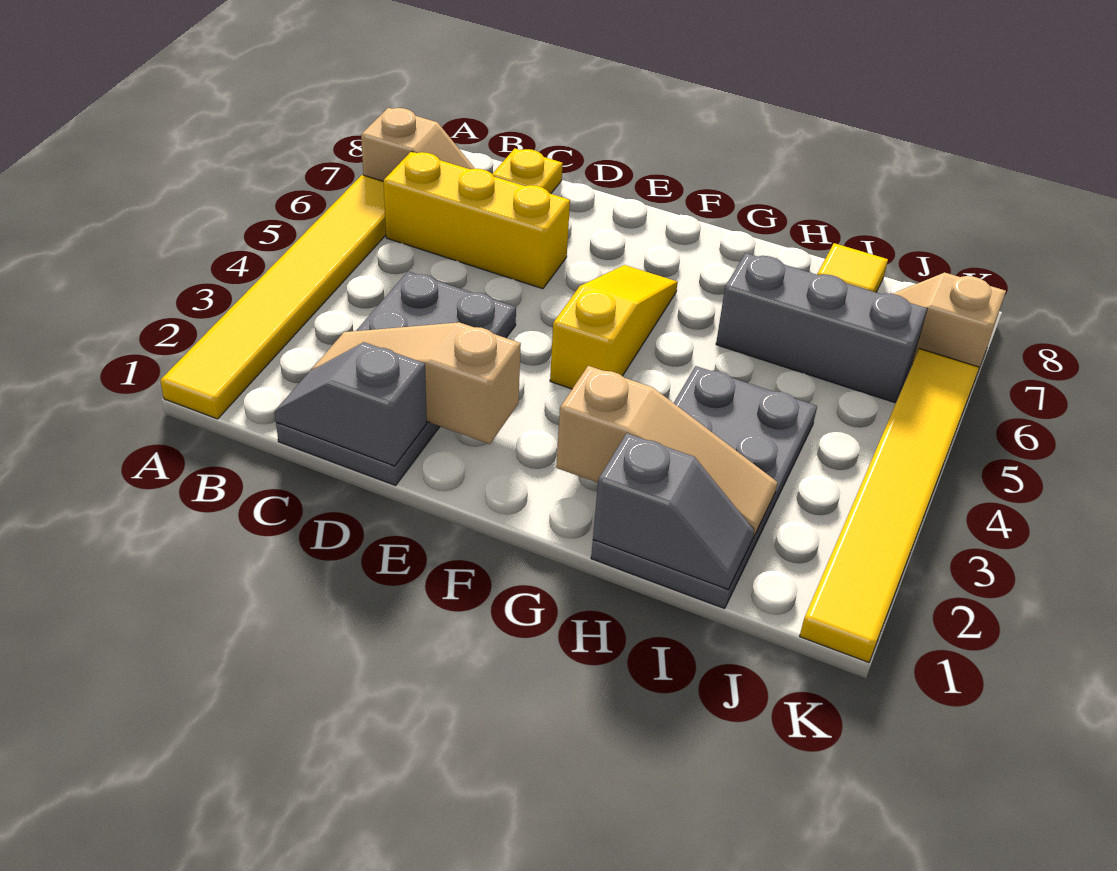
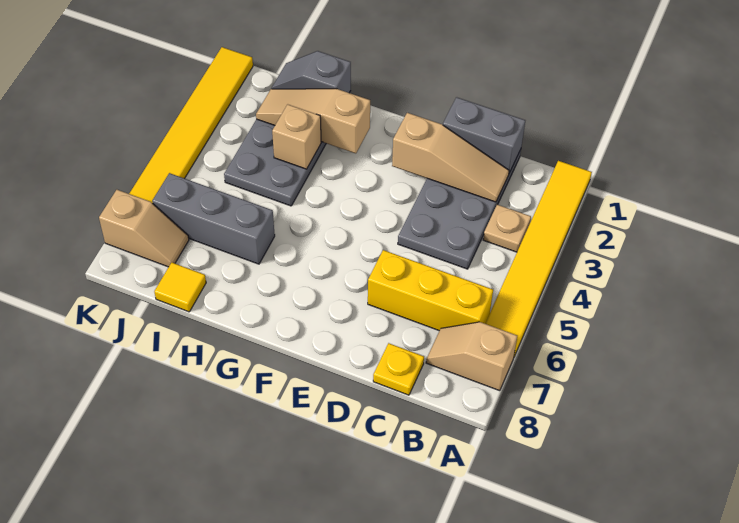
none -> tan plate B3 level 1
grey slope C1:D1 level 2 top D -> grey brick C1:D1 level 2
yellow slope F4:F6 level 1 top 4 -> none
none -> tan brick H3 level 2

